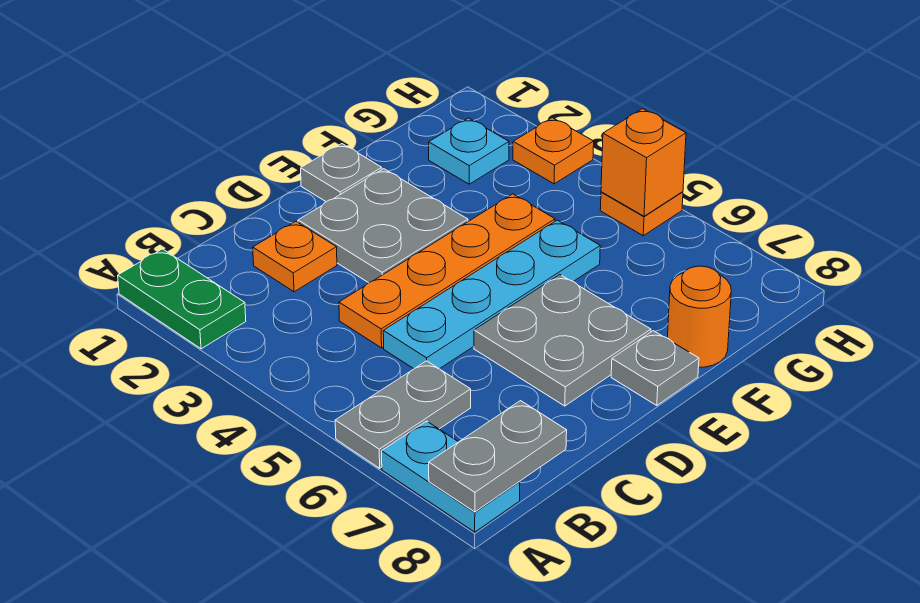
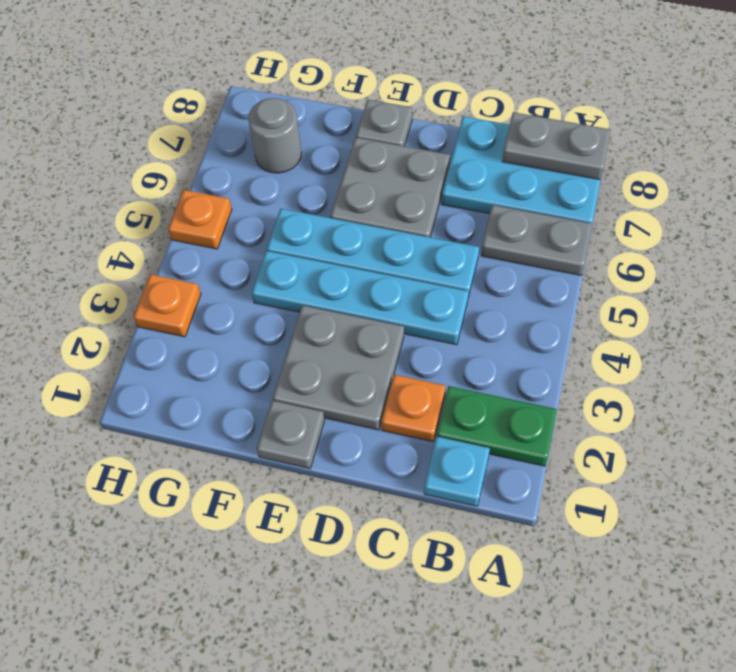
green plate A1:A2 level 1 -> green plate A2:B2 level 1
cyan plate A7:A8 level 1 -> cyan plate A7:C8 level 1
orange plate C4:F4 level 1 -> cyan plate C4:F4 level 1
orange round brick F8 level 1 -> none
cyan plate G2 level 1 -> cyan plate B1 level 1
none -> grey round brick G7 level 1
orange brick H5 level 2 -> none

